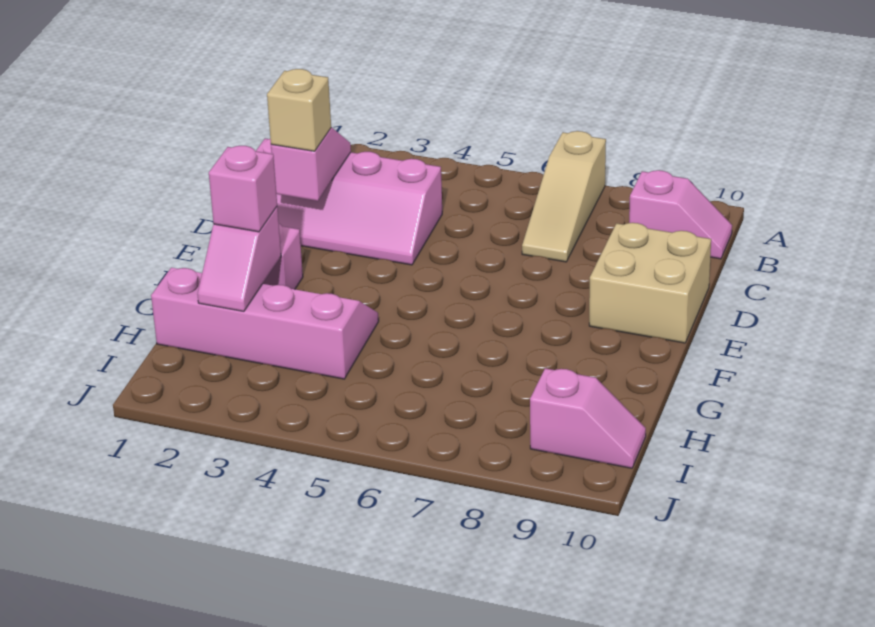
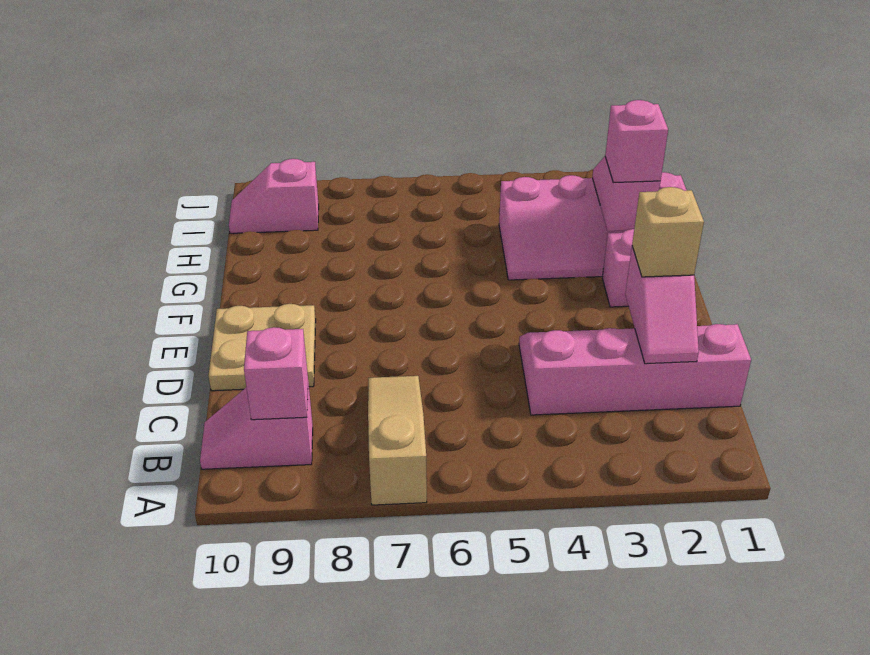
none -> pink brick B9 level 2
tan brick D9:E10 level 1 -> tan plate D9:E10 level 1

